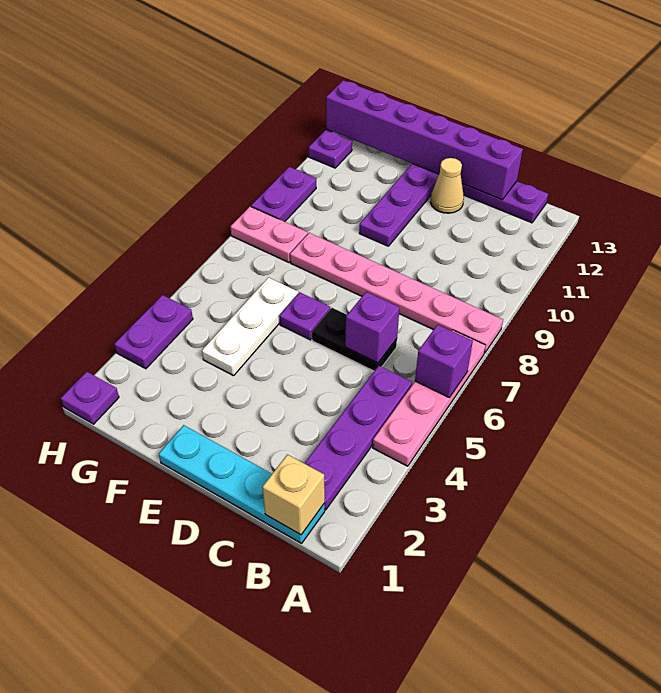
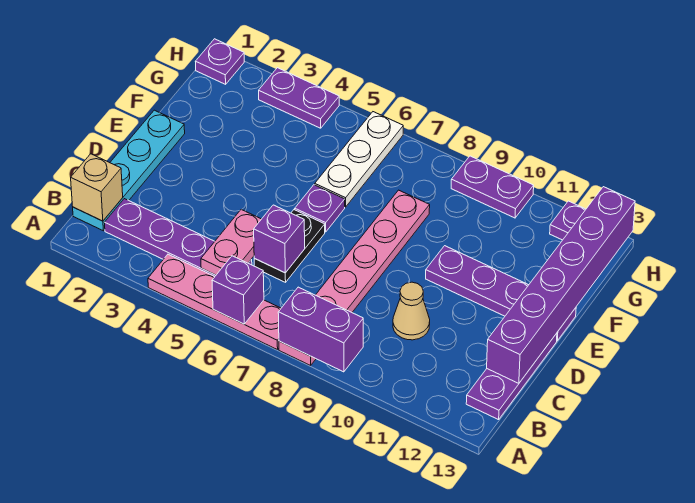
none -> purple brick A8:A9 level 2
tan cone D12 level 1 -> tan cone C10 level 1
white plate F4:F6 level 1 -> white plate F6:H6 level 1
pink plate G8:H8 level 1 -> pink plate B5:C5 level 2

